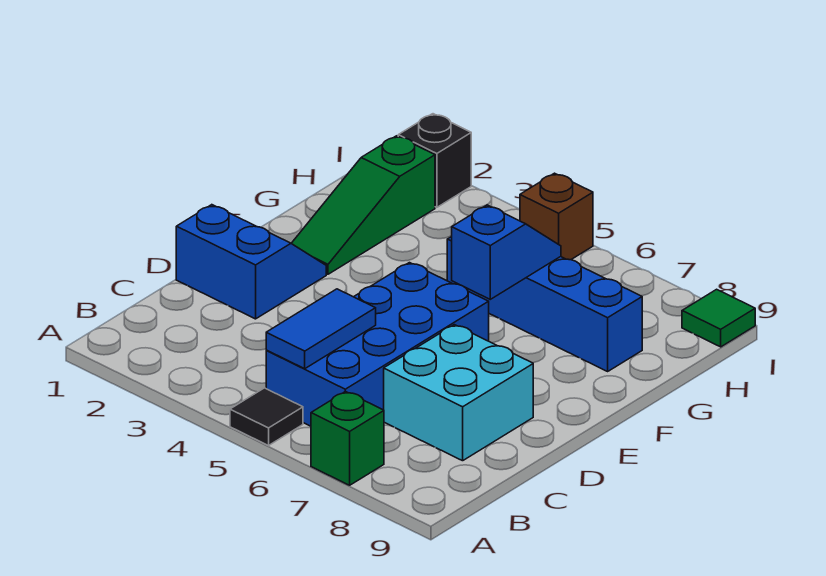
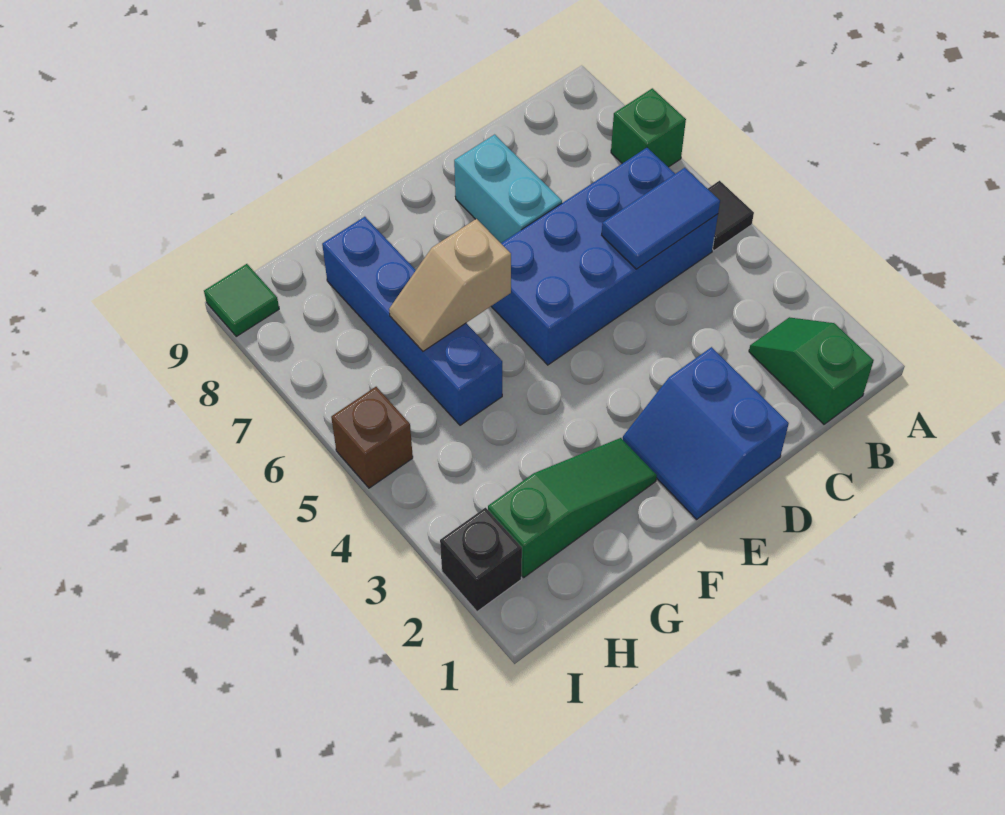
none -> green slope B1:B2 level 1 top 1
cyan brick C7:D8 level 1 -> cyan brick D7:D8 level 1
blue slope F6:G6 level 2 top F -> tan slope F6:G6 level 2 top F

